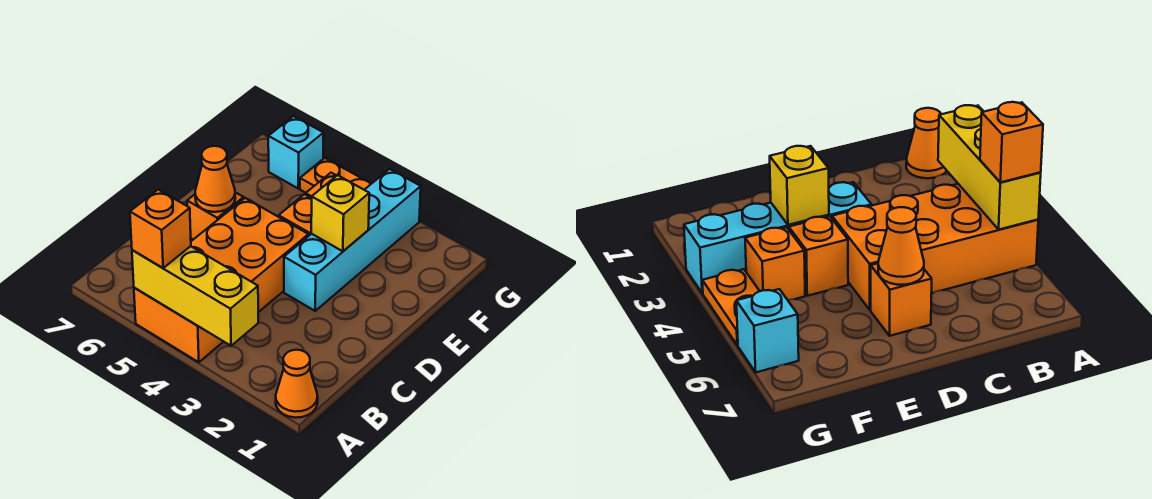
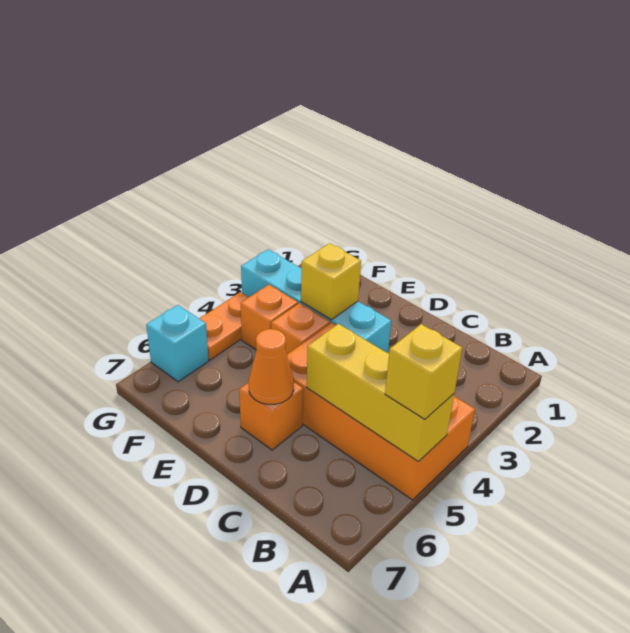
orange cone A1 level 1 -> none
yellow brick A3:A5 level 2 -> yellow brick A5:C5 level 2
orange brick A5 level 3 -> yellow brick A5 level 3

